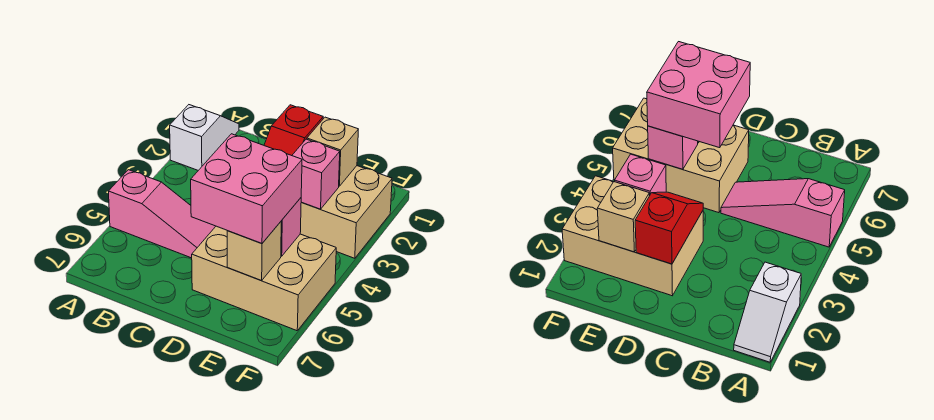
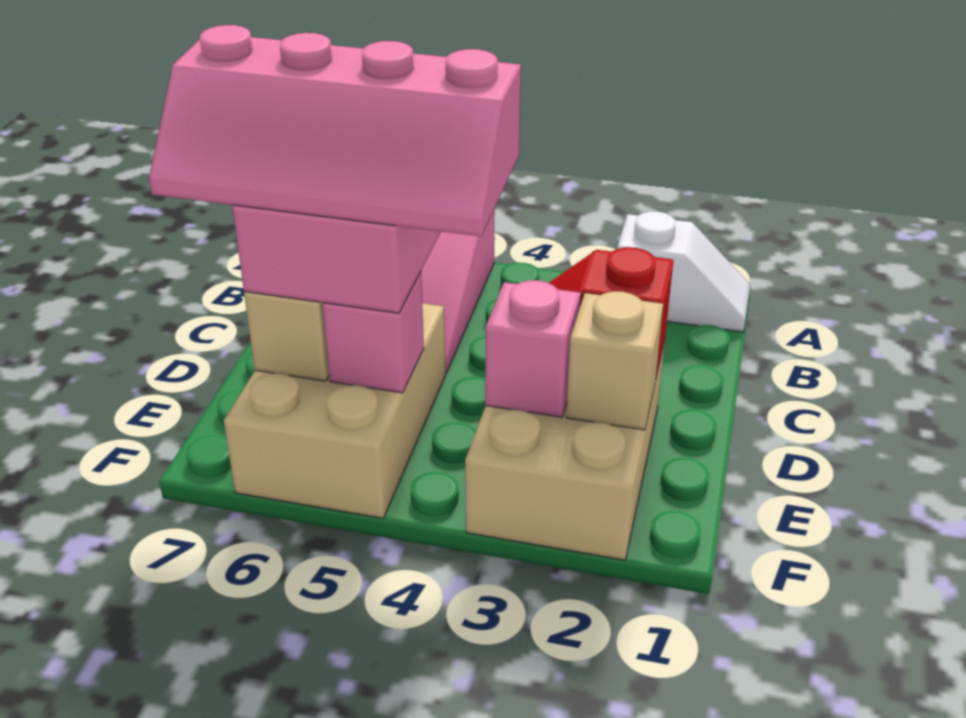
none -> pink slope D4:E7 level 4 top D

